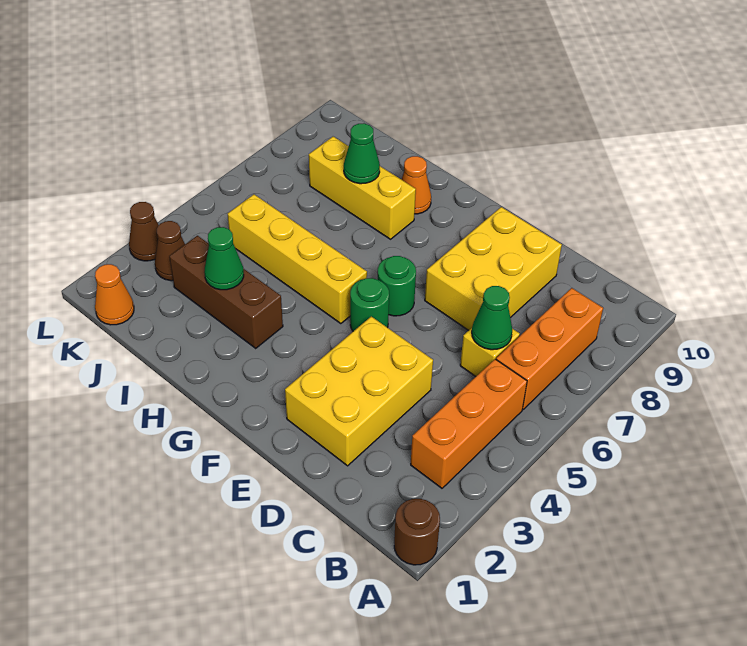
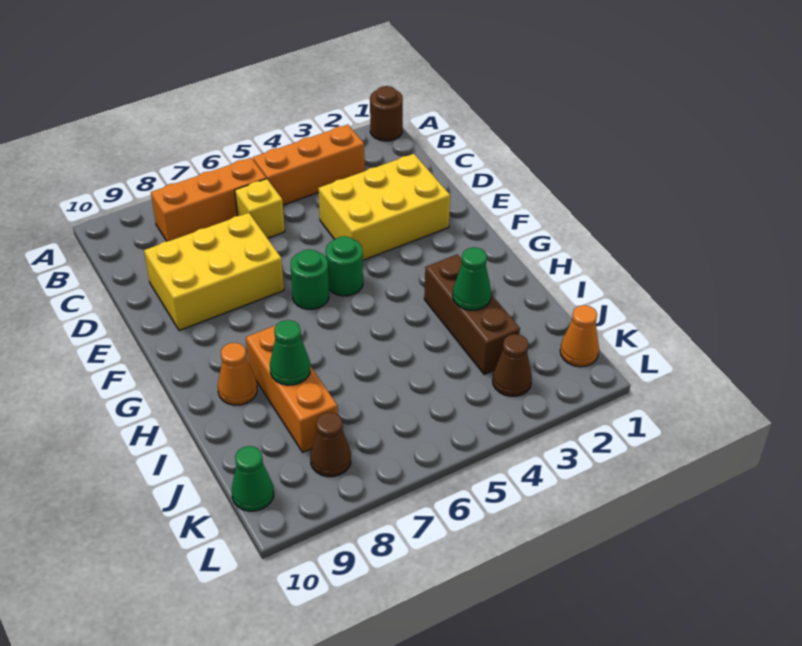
green cone C6 level 2 -> green cone K10 level 1
yellow brick G5:J5 level 1 -> none
yellow brick H8:J8 level 1 -> orange brick H8:J8 level 1
brown cone L3 level 1 -> brown cone K8 level 1

